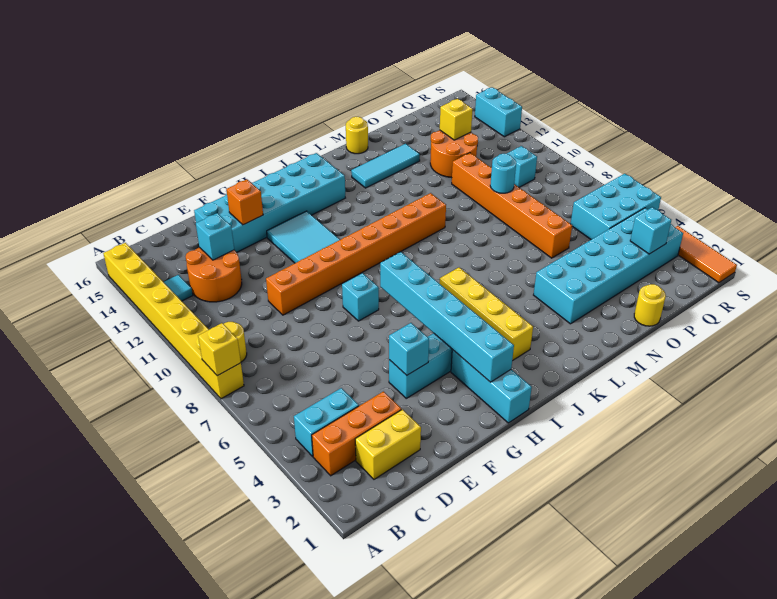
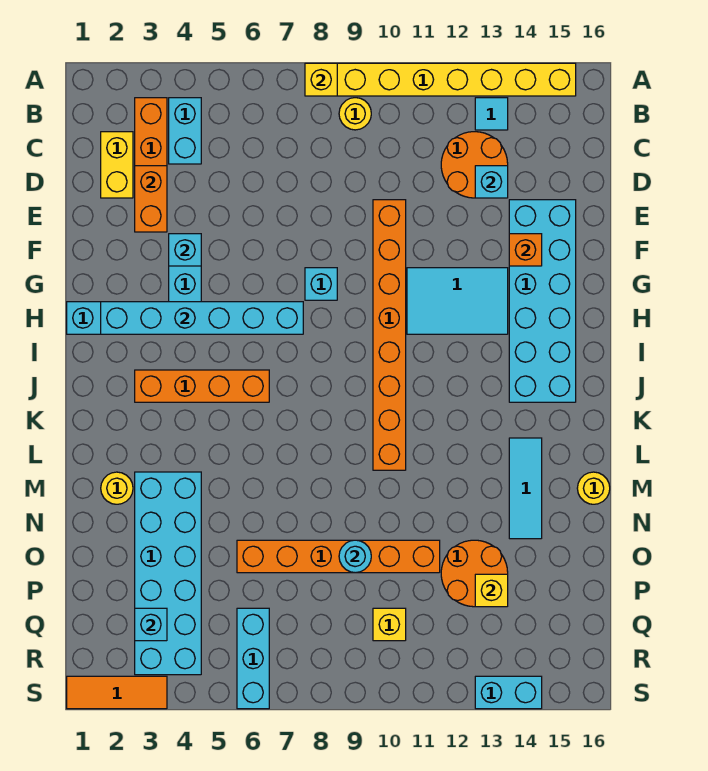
none -> orange brick D3:E3 level 2
yellow brick J3:J6 level 1 -> orange brick J3:J6 level 1
yellow round brick O1 level 1 -> yellow round brick M2 level 1
cyan brick Q5:S6 level 1 -> cyan brick Q6:S6 level 1
cyan brick Q10 level 1 -> yellow brick Q10 level 1

